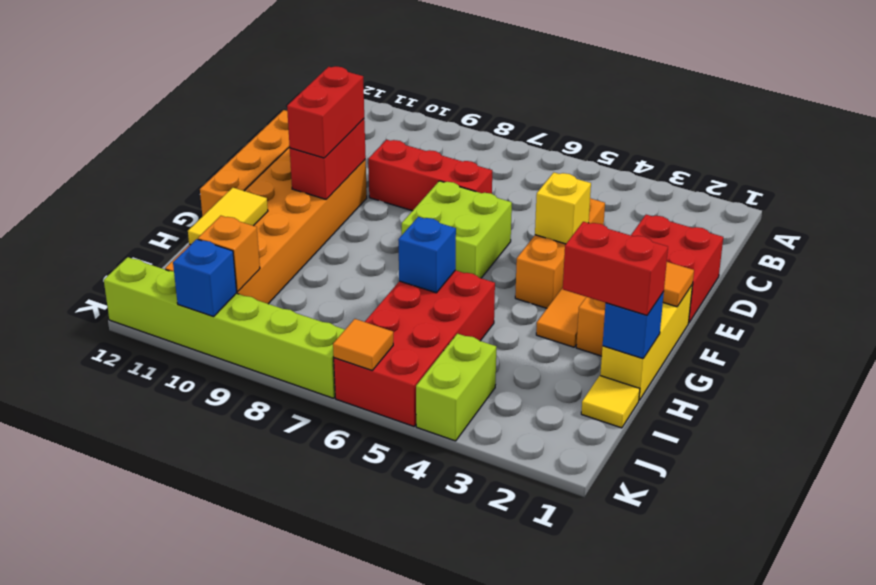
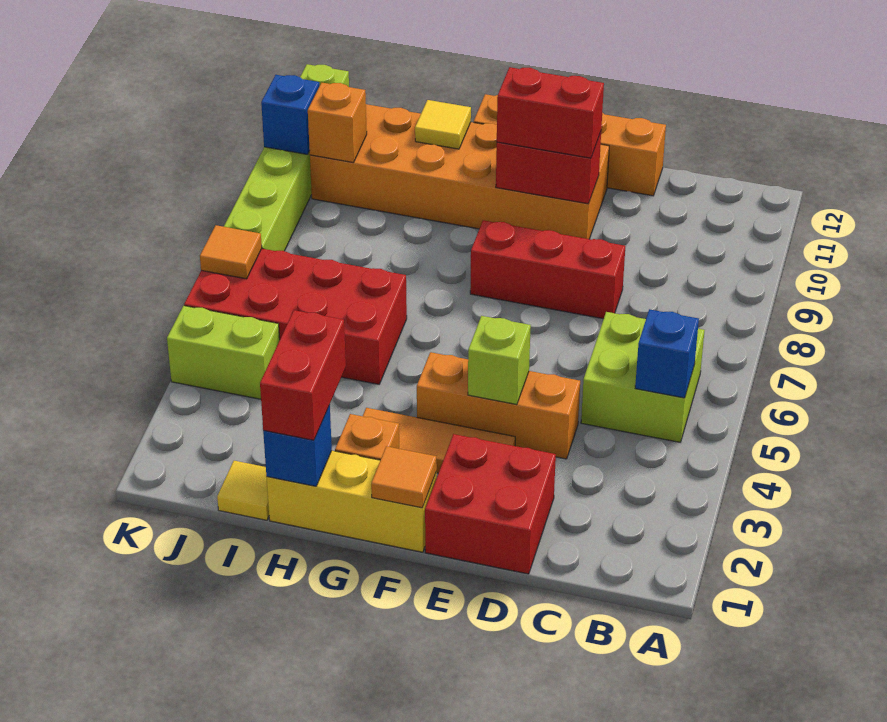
red brick D7:D9 level 1 -> red brick D8:F8 level 1
yellow brick E4 level 2 -> lime brick E4 level 2
lime brick E6:F7 level 1 -> lime brick B5:C6 level 1
blue brick H6 level 2 -> blue brick B5 level 2
yellow tile H11:I11 level 2 -> yellow tile H11 level 2

